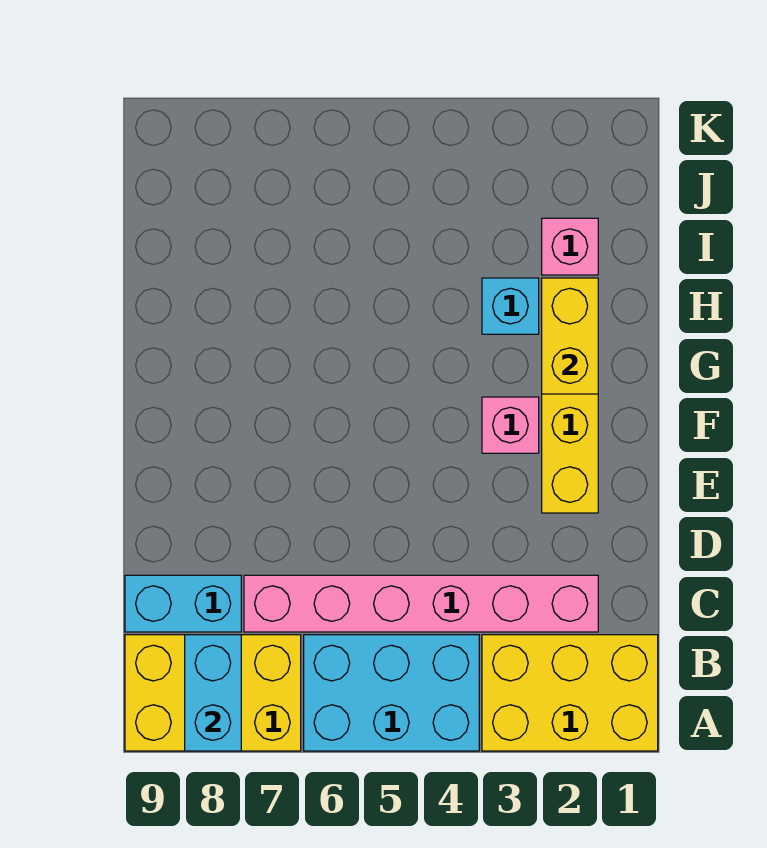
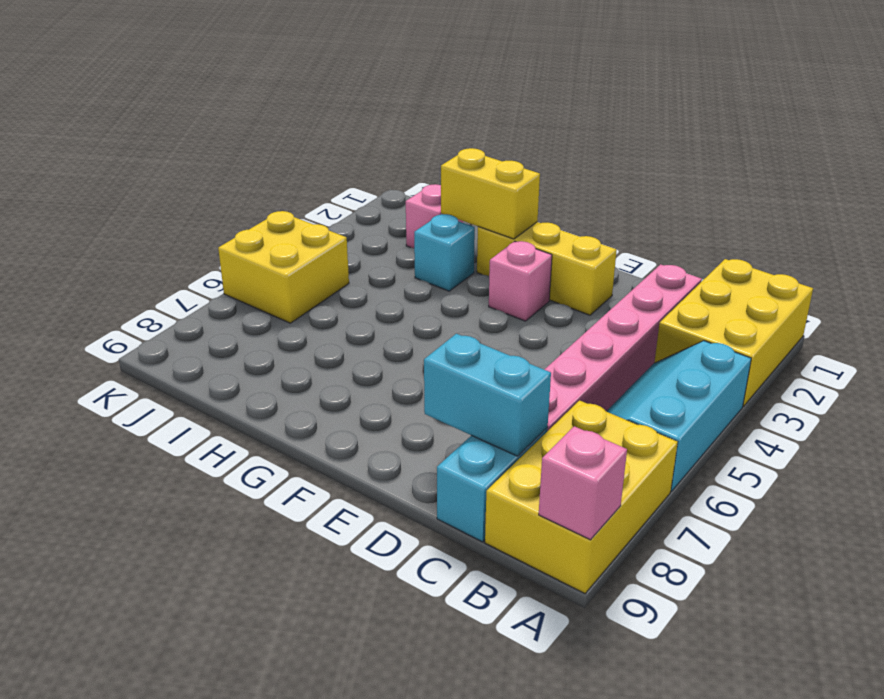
cyan brick A4:B6 level 1 -> cyan slope A4:B6 level 1 top A
cyan brick A8:B8 level 2 -> cyan brick C8:D8 level 2
none -> pink brick A9 level 2
none -> yellow brick J5:K6 level 1

